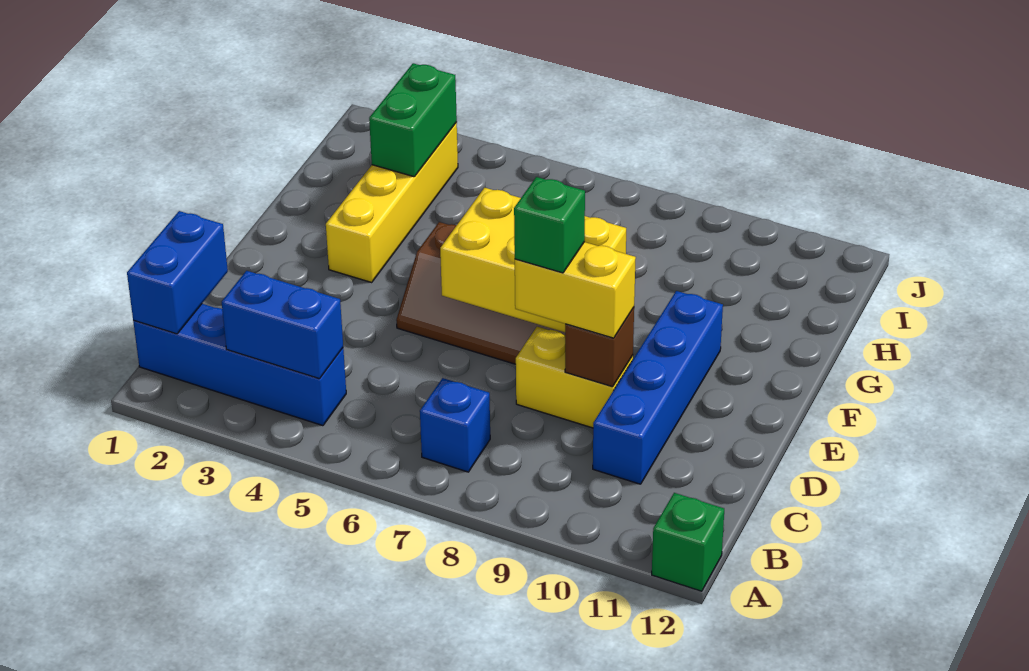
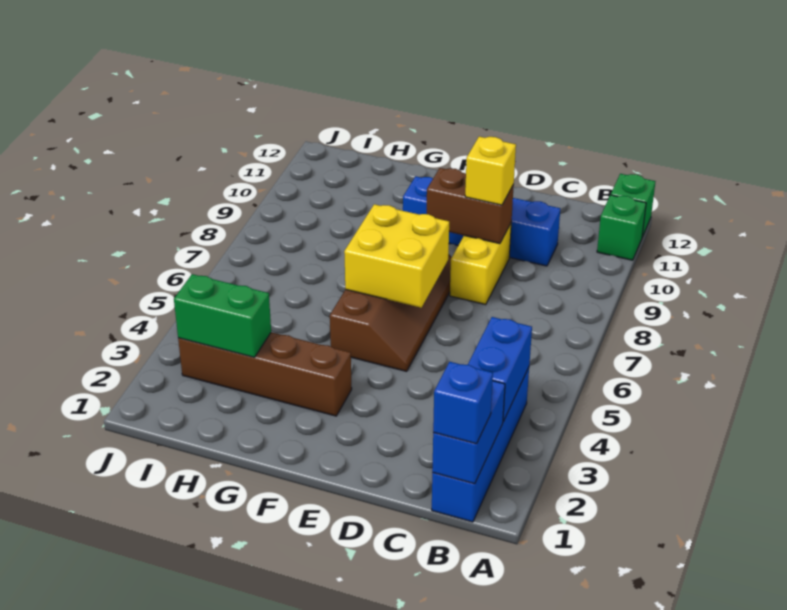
blue brick B1:C1 level 2 -> blue brick B1:B2 level 2
blue brick B7 level 1 -> blue brick B1 level 3
yellow brick D8:D9 level 3 -> yellow brick D9 level 3
green brick D8 level 4 -> green brick A11 level 1
brown brick D9 level 2 -> brown brick D9:E9 level 2
yellow brick E6:F8 level 2 -> yellow brick E6:F7 level 2
yellow brick F3:I3 level 1 -> brown brick F3:I3 level 1

